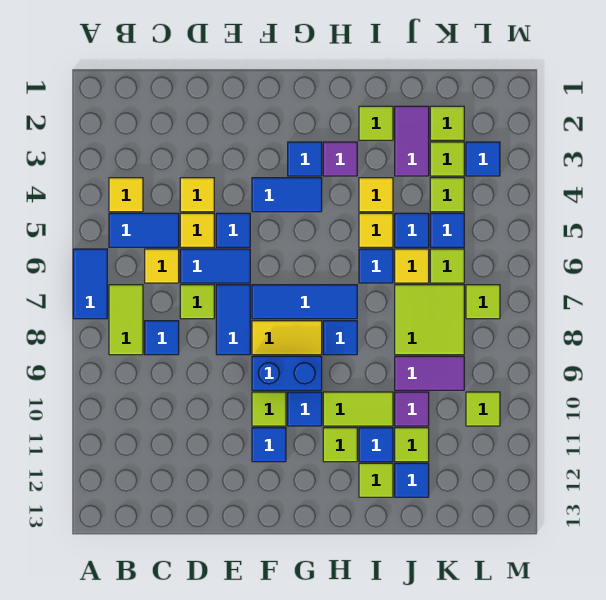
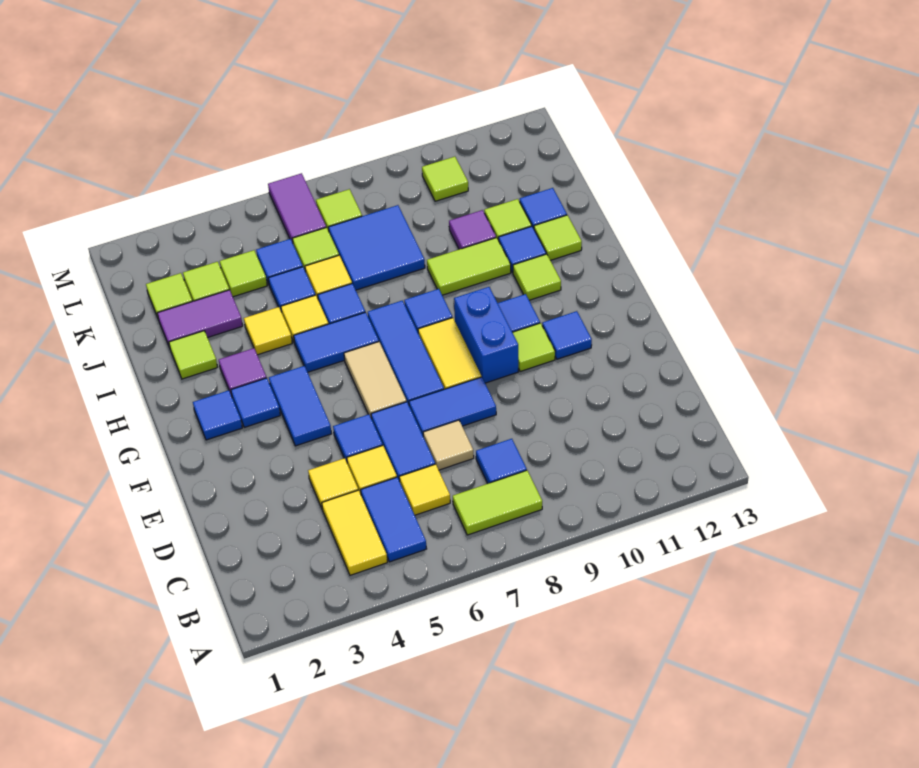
blue tile A6:A7 level 1 -> blue tile H5:H6 level 1
yellow tile B4 level 1 -> yellow tile B4:C4 level 1
lime tile D7 level 1 -> tan tile D7 level 1
none -> tan tile F6:G6 level 1
lime tile H10:I10 level 1 -> lime tile I9:I10 level 1
lime tile J7:K8 level 1 -> blue tile J7:K8 level 1
purple tile J9:K9 level 1 -> purple tile L6:M6 level 1
blue tile L3 level 1 -> blue tile G2 level 1

